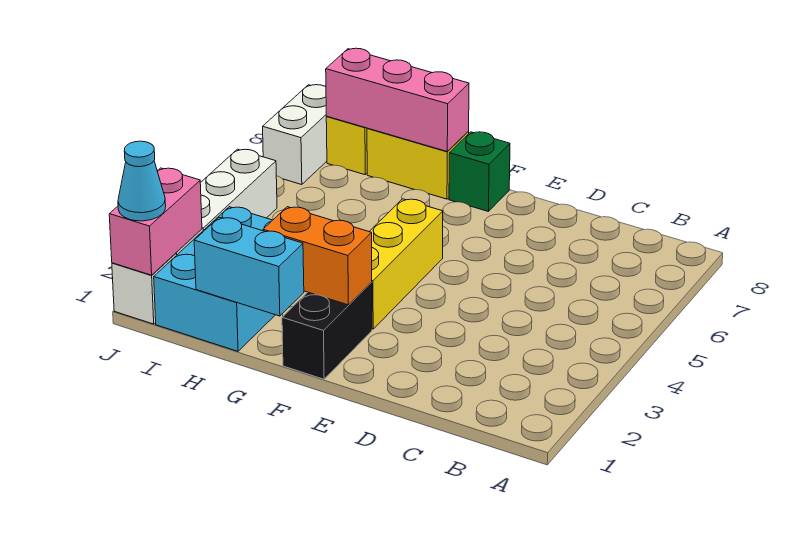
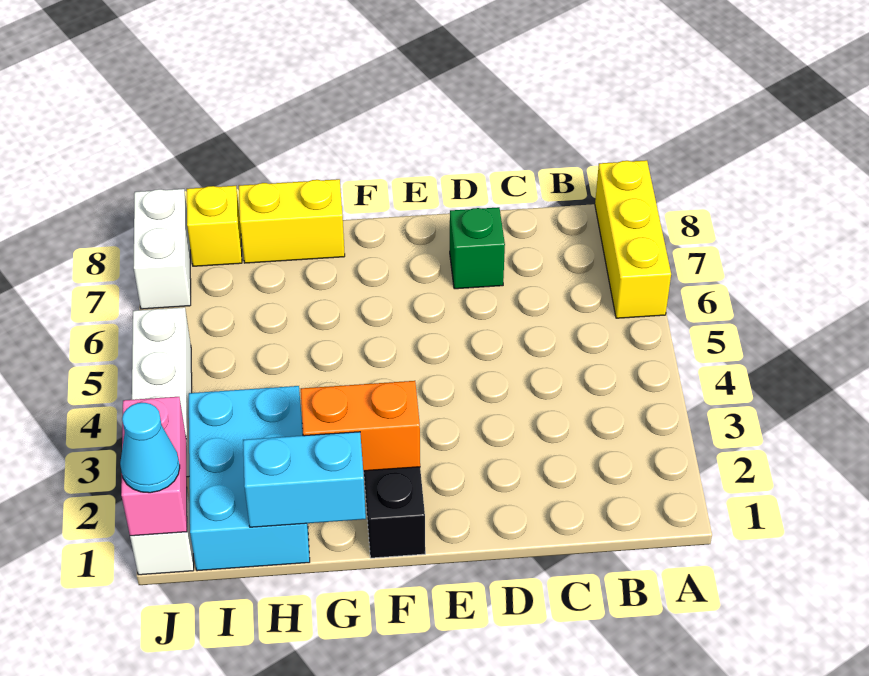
yellow brick F3:F5 level 1 -> yellow brick A6:A8 level 1
green brick F8 level 1 -> green brick D7 level 1
pink brick G8:I8 level 2 -> none

